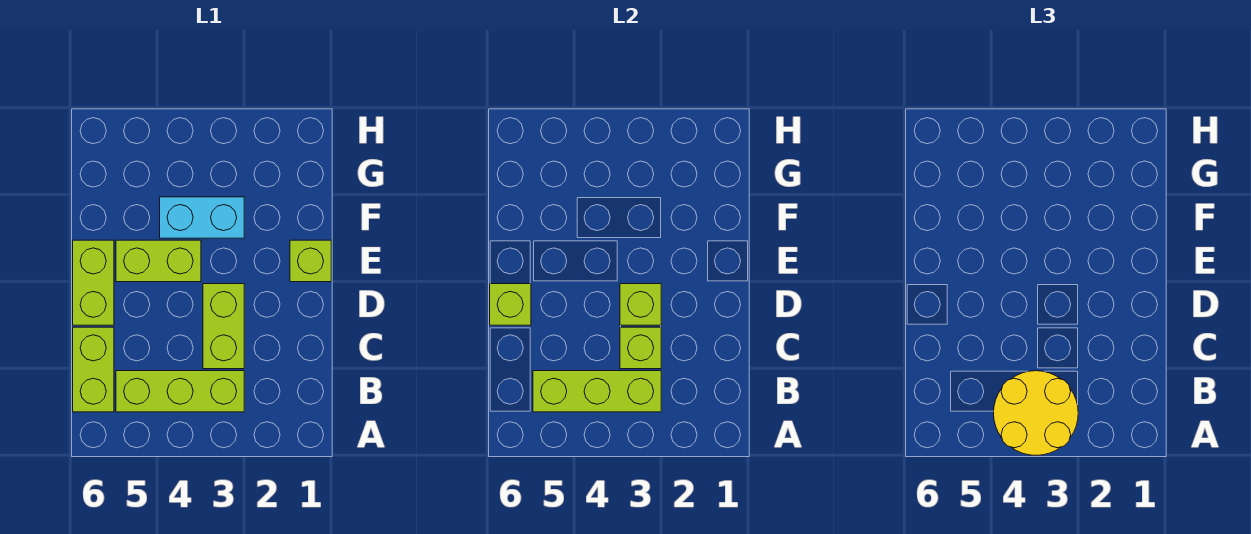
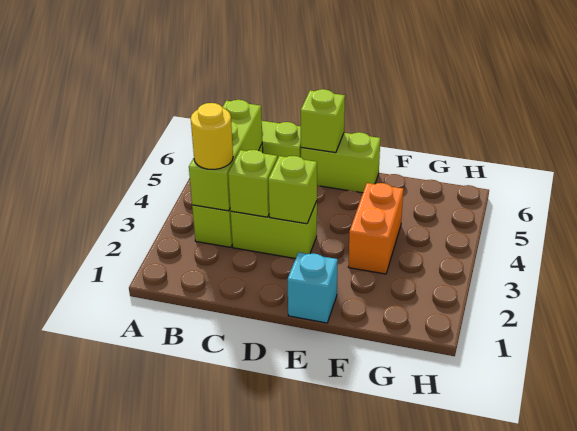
yellow round brick A3:B4 level 3 -> yellow round brick B3 level 3
lime brick E1 level 1 -> cyan brick E1 level 1
lime brick E4:E5 level 1 -> none
cyan brick F3:F4 level 1 -> orange brick F3:F4 level 1

